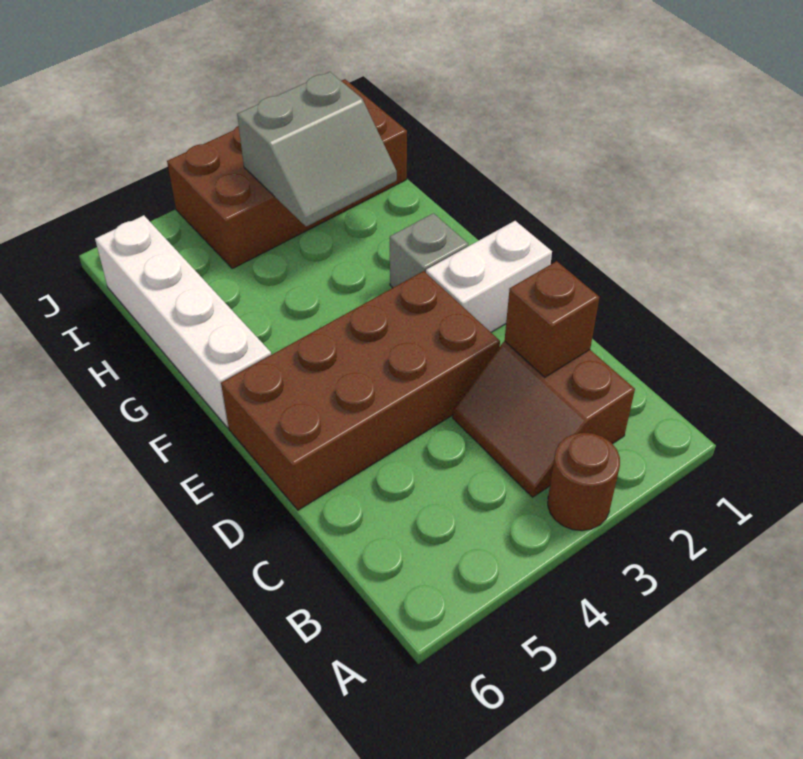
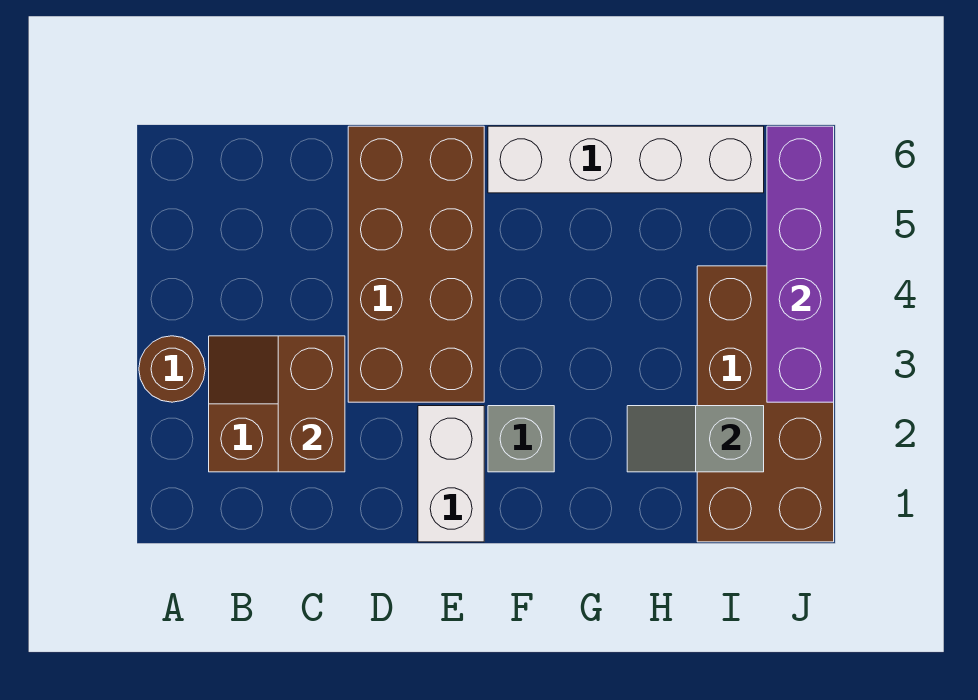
brown brick C2 level 2 -> brown brick C2:C3 level 2
grey slope H2:I3 level 2 top I -> grey slope H2:I2 level 2 top I
none -> purple brick J3:J6 level 2

